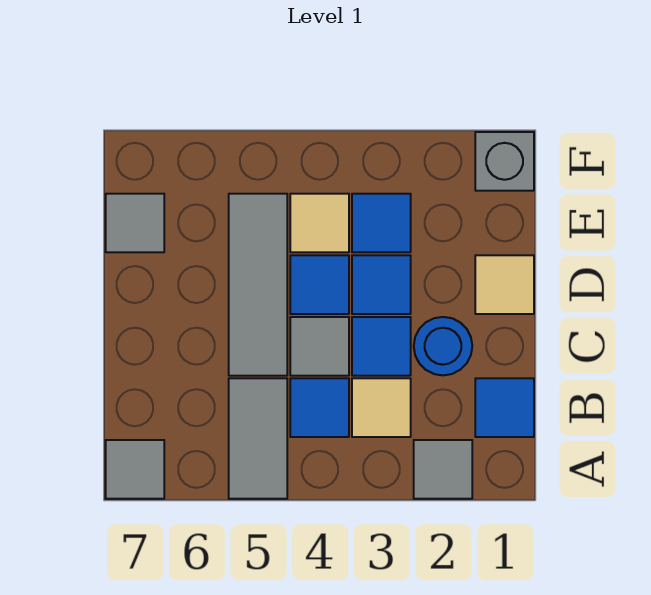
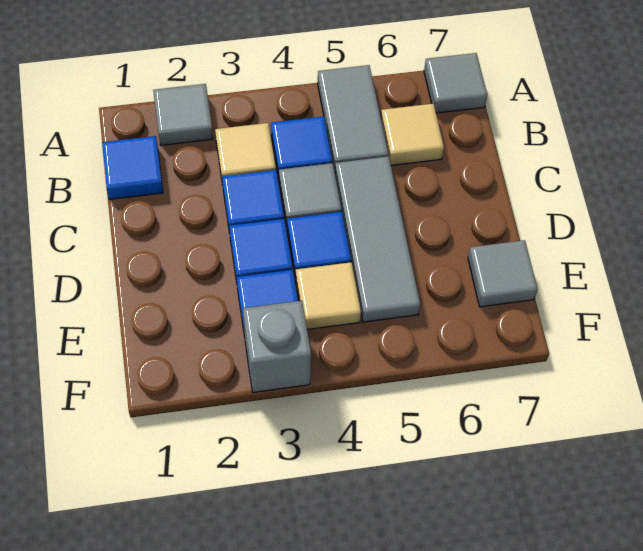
blue round brick C2 level 1 -> none
tan tile D1 level 1 -> tan tile B6 level 1
grey brick F1 level 1 -> grey brick F3 level 1

